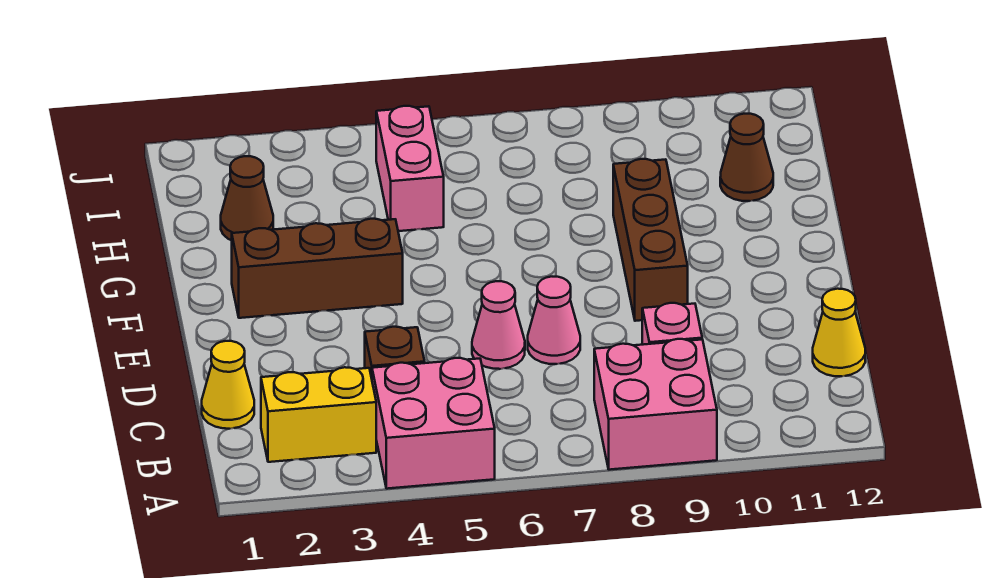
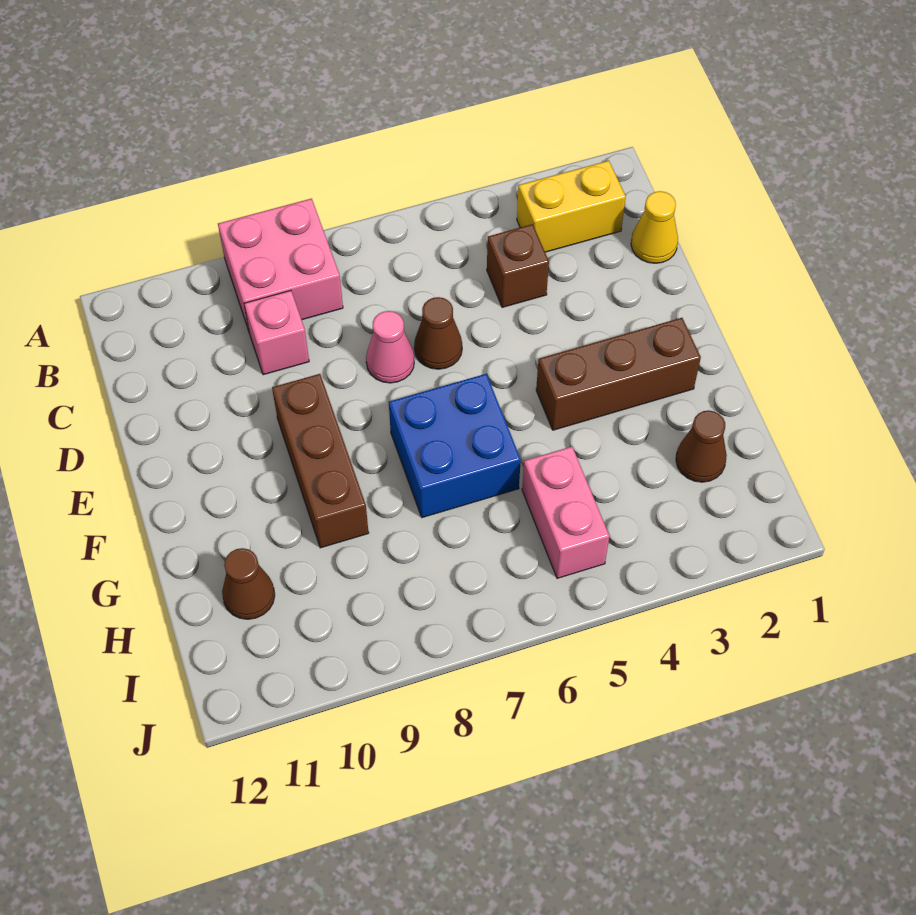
pink brick A4:B5 level 1 -> none
yellow cone C12 level 1 -> none
pink cone D6 level 1 -> brown cone D6 level 1
none -> blue brick F6:G7 level 1

